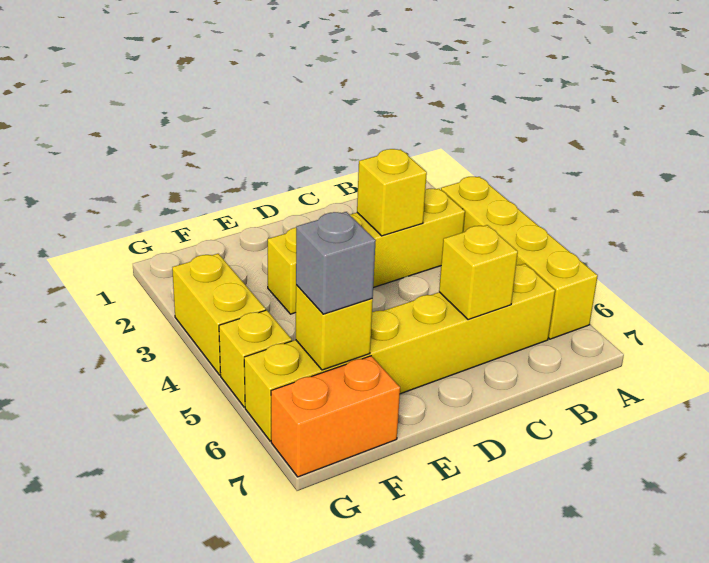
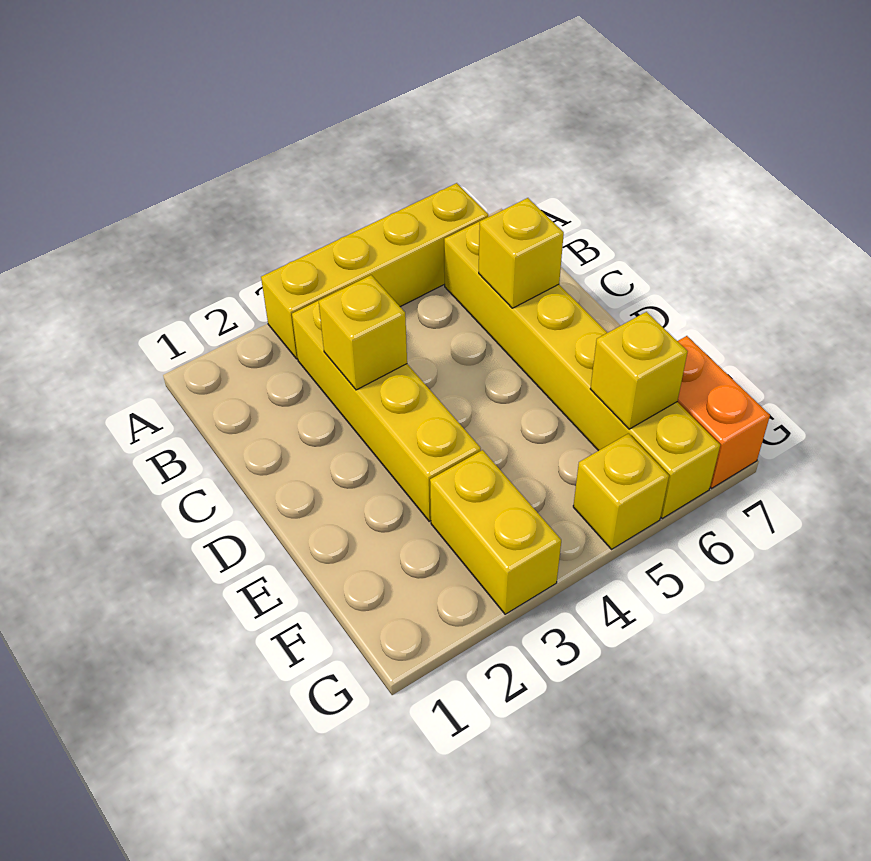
grey brick F6 level 3 -> none
yellow brick G3:G4 level 1 -> yellow brick F3:G3 level 1

